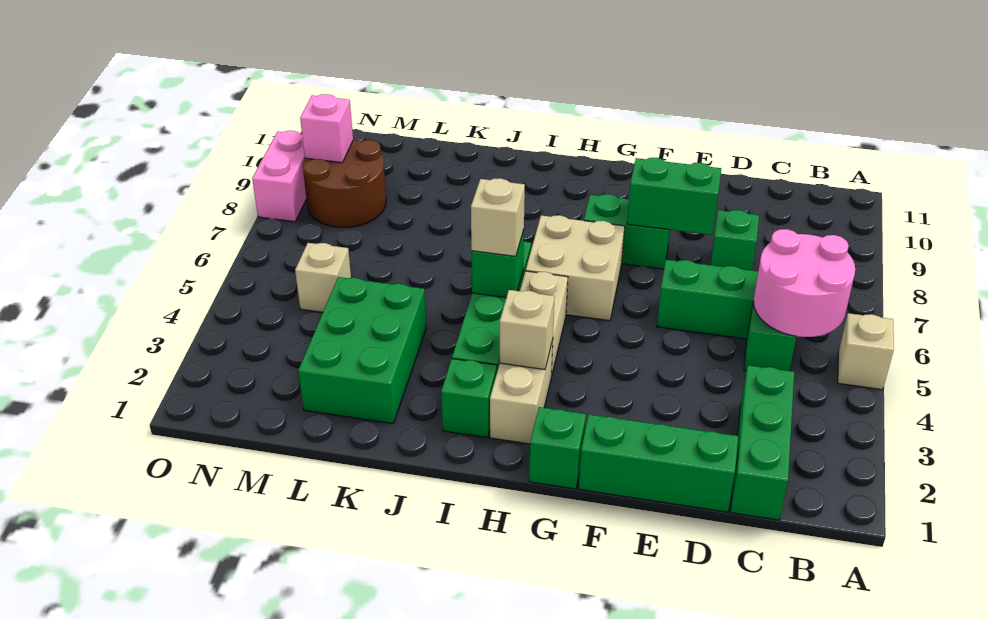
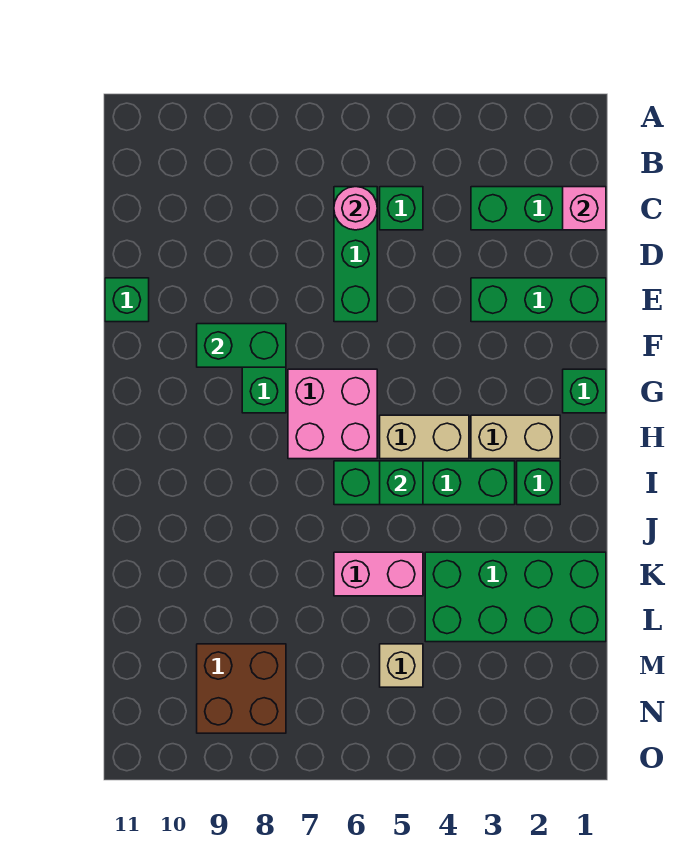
tan brick A5 level 1 -> none
pink round brick B5:C6 level 2 -> pink round brick C6 level 2
green brick D1:F1 level 1 -> green brick E1:E3 level 1
green brick D8 level 1 -> green brick E11 level 1
green brick E8:F8 level 2 -> green brick F8:F9 level 2
tan brick G6:H7 level 1 -> pink brick G6:H7 level 1
tan brick H3 level 2 -> none
tan brick I5 level 3 -> none
green brick K2:L4 level 1 -> green brick K1:L4 level 1
brown round brick M8:N9 level 1 -> brown brick M8:N9 level 1
pink brick N9 level 2 -> pink brick C1 level 2
pink brick O8:O9 level 1 -> pink brick K5:K6 level 1

